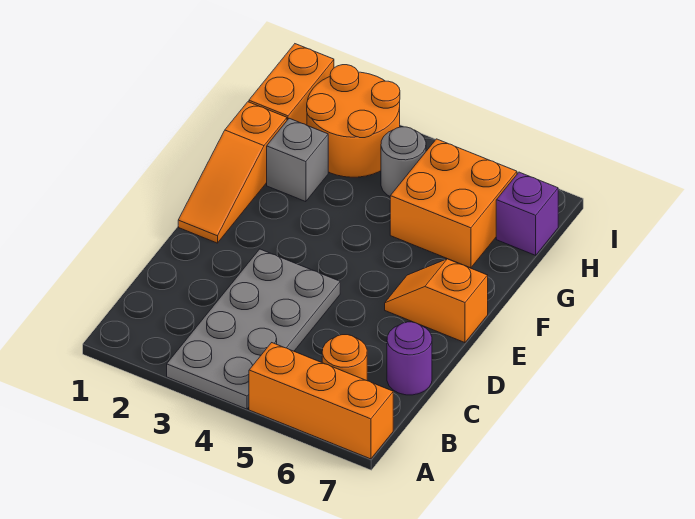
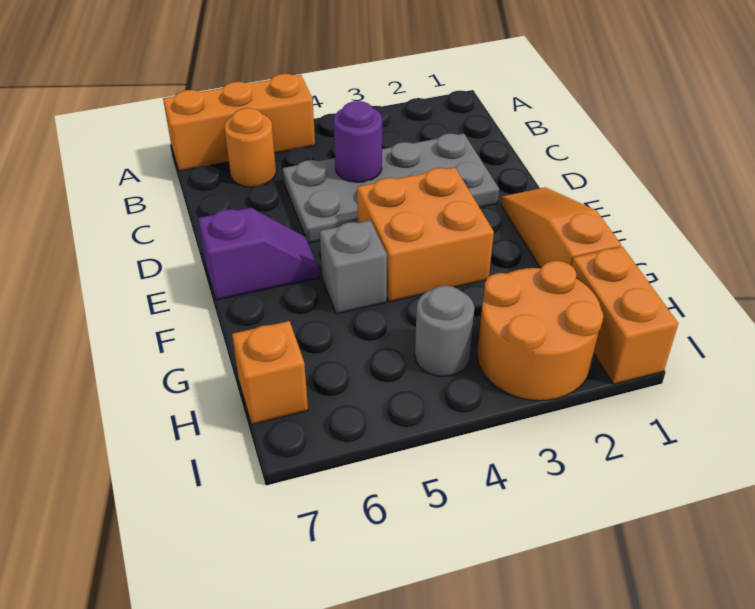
grey plate A3:D4 level 1 -> grey plate C2:D5 level 1
purple round brick C7 level 1 -> purple round brick C4 level 2
orange slope E6:E7 level 1 top 7 -> purple slope E6:E7 level 1 top 7
grey brick G2 level 1 -> grey brick F5 level 1
orange brick G5:H6 level 1 -> orange brick E3:F4 level 1
purple brick H7 level 1 -> orange brick H7 level 1

